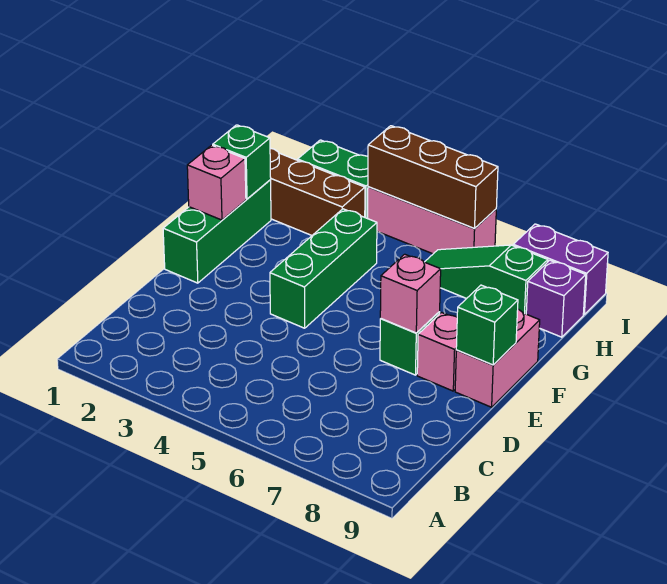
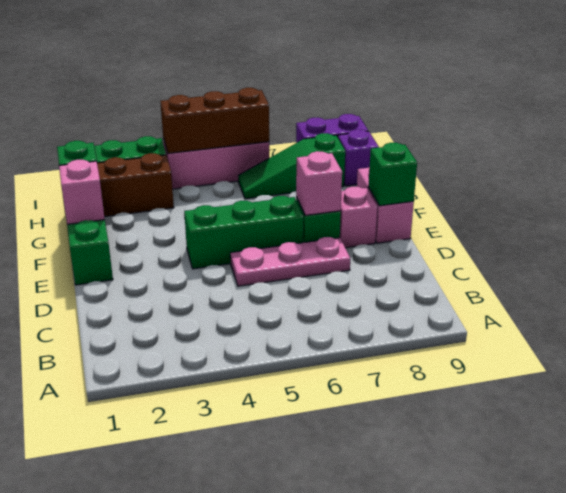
none -> pink plate D5:D7 level 1
green brick E4:G4 level 1 -> green brick E4:E6 level 1

